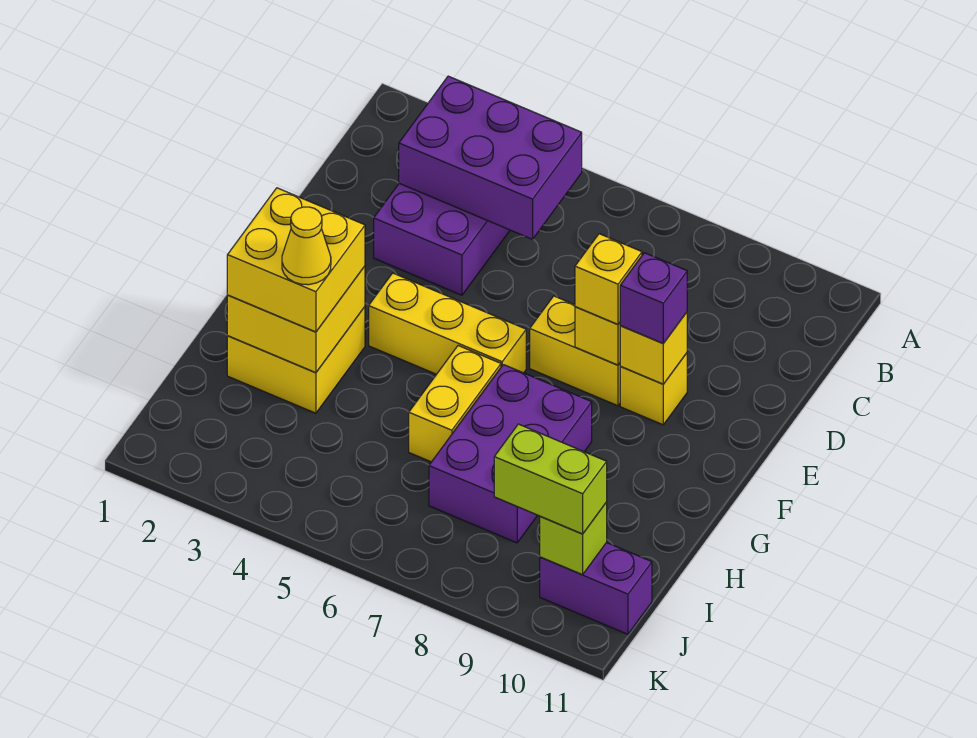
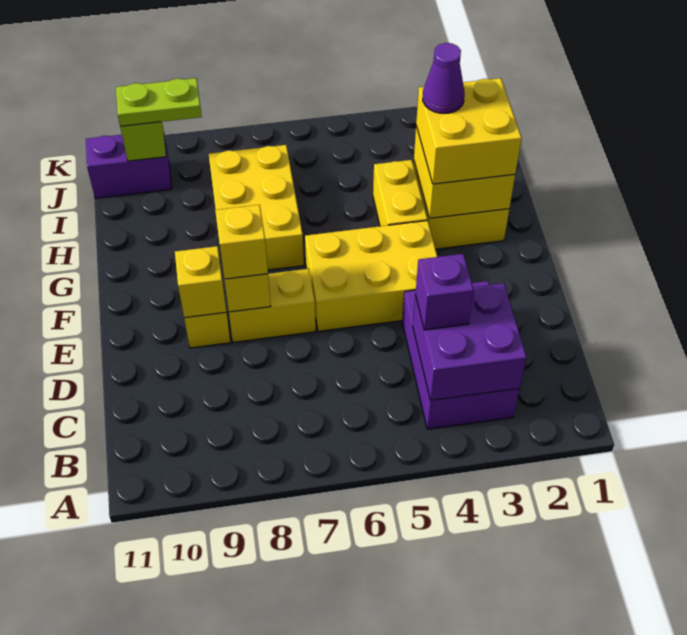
purple brick B3:C5 level 2 -> purple brick B3:C4 level 2
purple brick E9 level 3 -> purple brick C4 level 3
yellow brick F4:F6 level 1 -> yellow brick E4:F6 level 1
yellow brick G6:H6 level 1 -> yellow brick G4:H4 level 1
purple brick G7:I8 level 1 -> yellow brick G7:I8 level 1
yellow cone H3 level 4 -> purple cone H3 level 4
lime brick J9:J10 level 3 -> lime plate J9:J10 level 3

